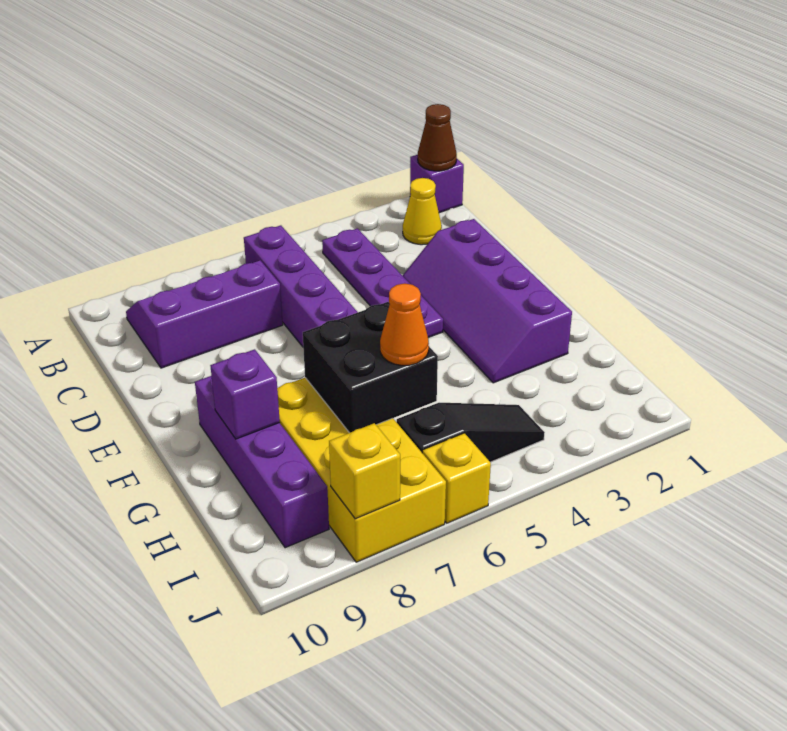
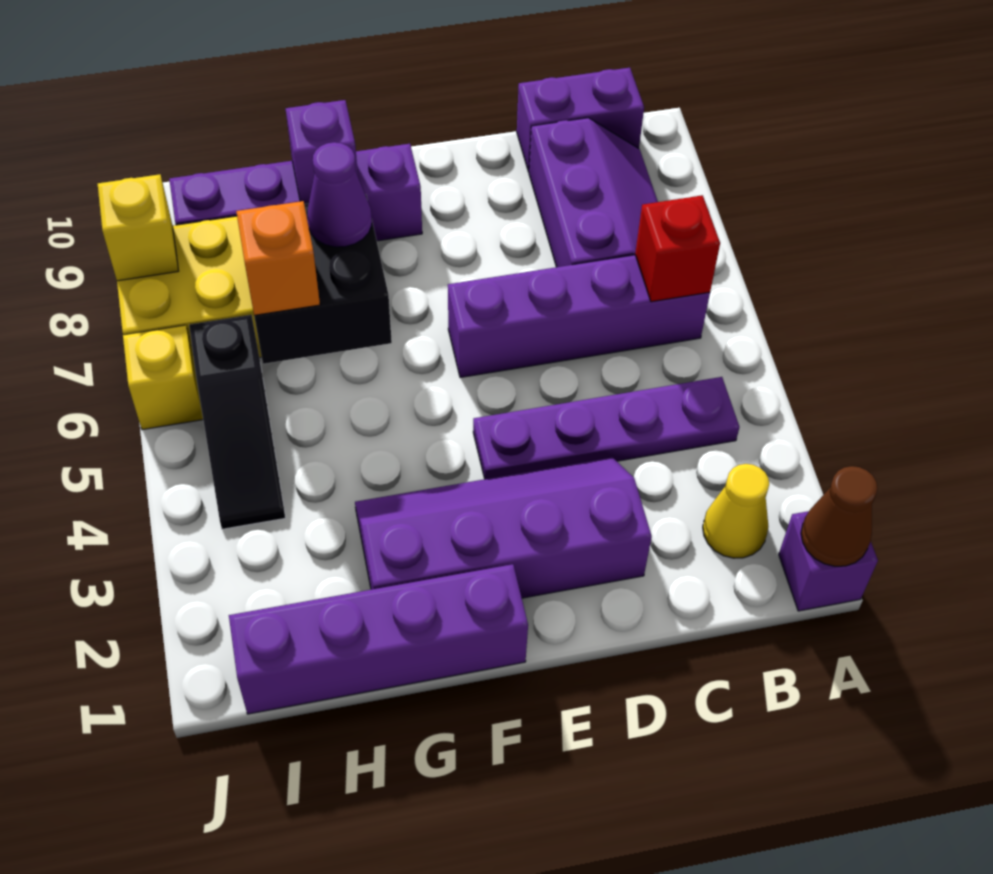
none -> red brick B6 level 2
none -> purple brick B10:C10 level 1
none -> purple brick F1:I1 level 1
none -> purple cone G7 level 3
orange cone H6 level 3 -> orange brick H6 level 3

